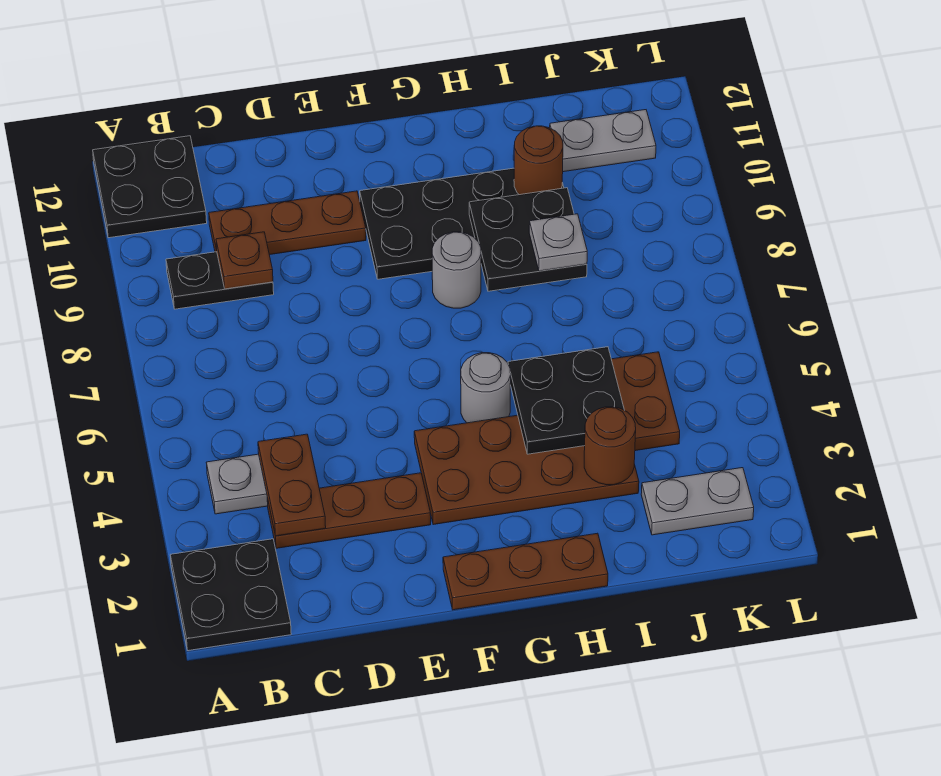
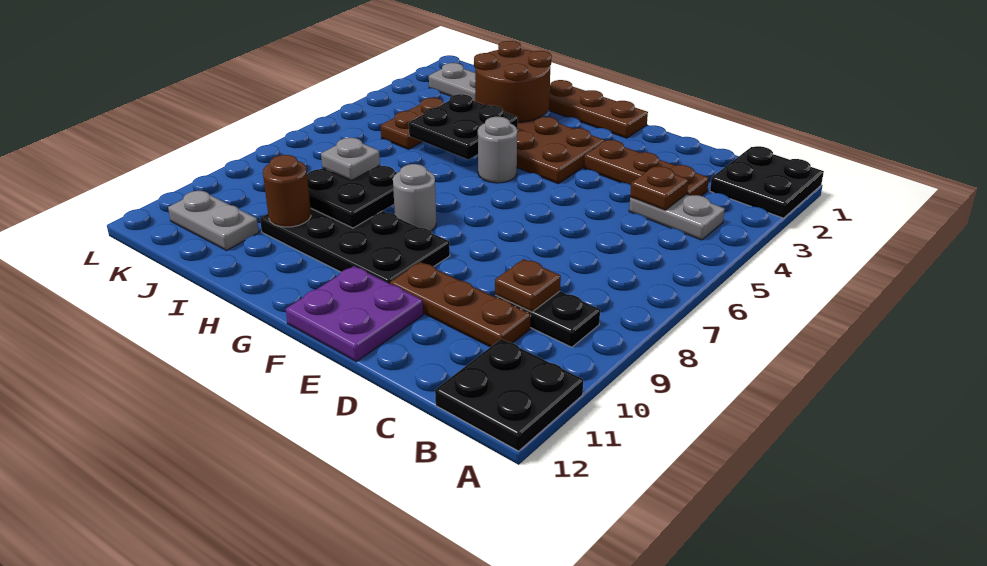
brown plate C3:C4 level 2 -> brown plate C4 level 2
none -> purple plate E11:F12 level 1
brown round brick I3 level 2 -> brown round brick H2:I3 level 2

